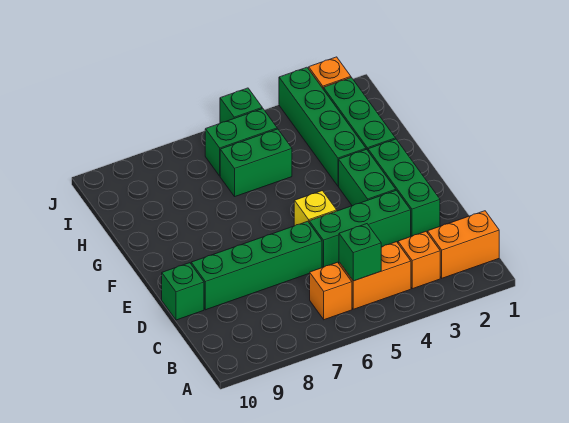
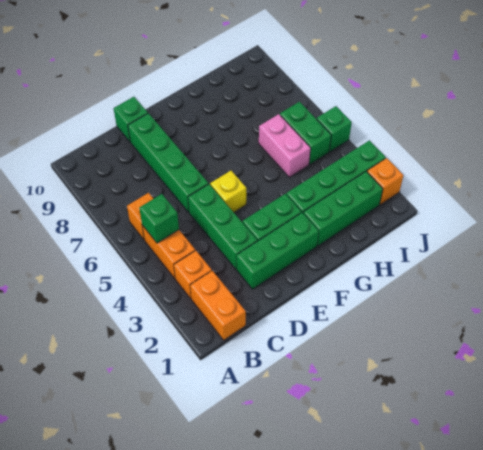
green brick H5:H6 level 1 -> pink brick H5:H6 level 1

